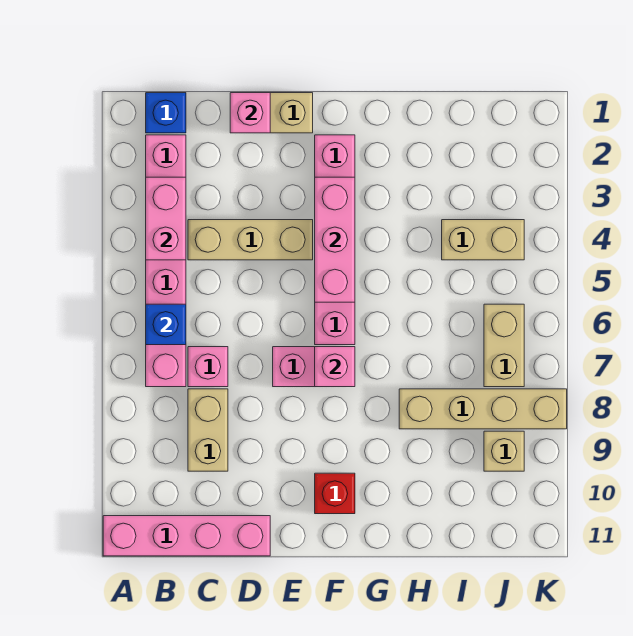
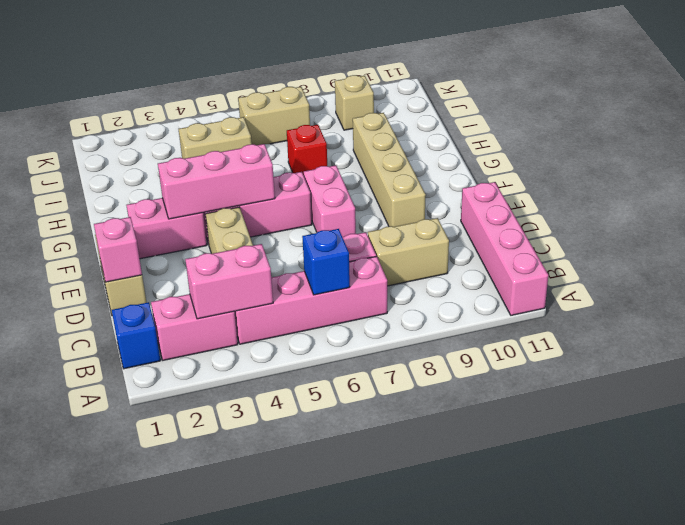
pink brick F7 level 2 -> none
red brick F10 level 1 -> red brick H7 level 1
tan brick H8:K8 level 1 -> tan brick E9:H9 level 1
tan brick I4:J4 level 1 -> tan brick I4:I5 level 1

